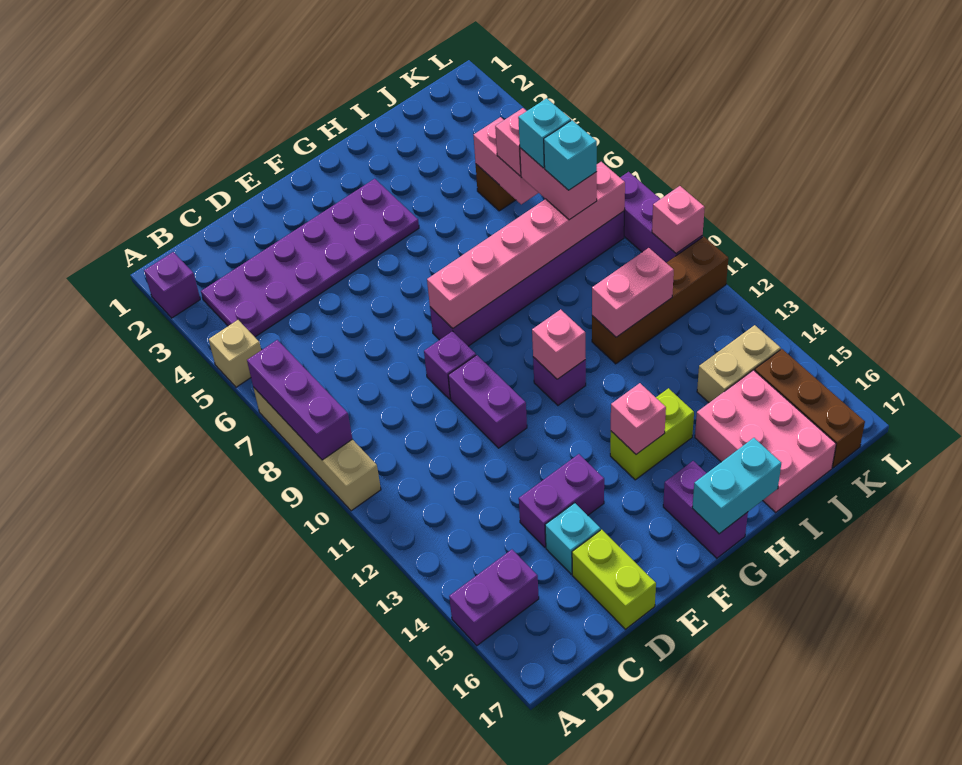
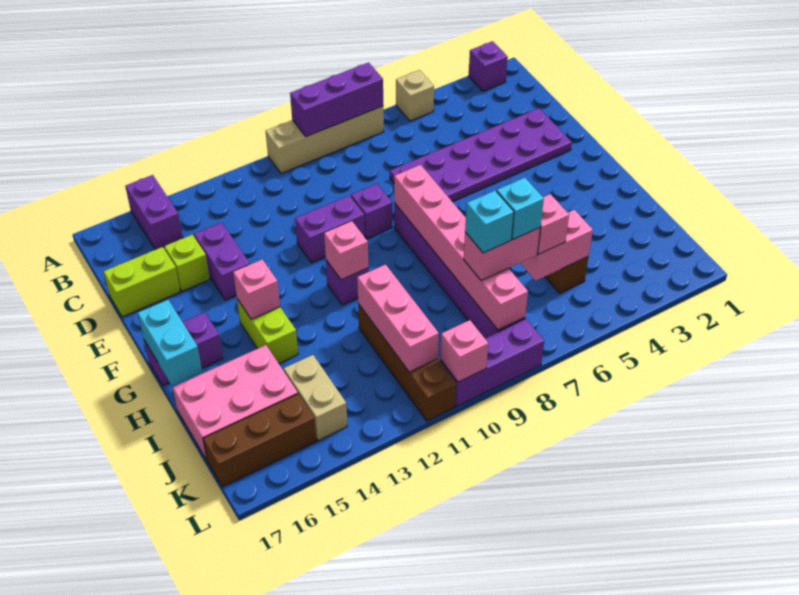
purple plate B3:G4 level 1 -> purple plate D2:E7 level 1
cyan brick D15 level 1 -> lime brick D15 level 1
pink brick I11:J11 level 2 -> pink brick I11:K11 level 2

